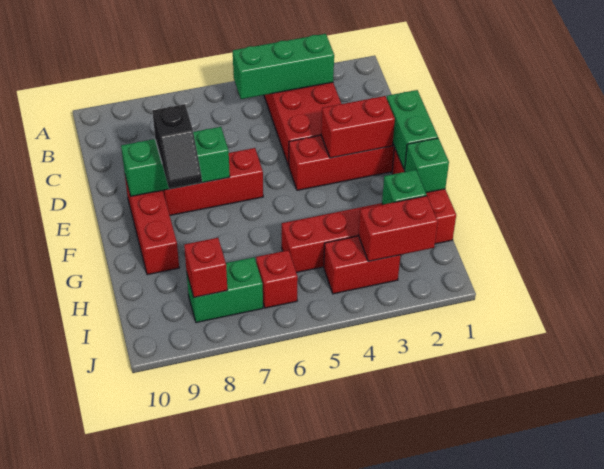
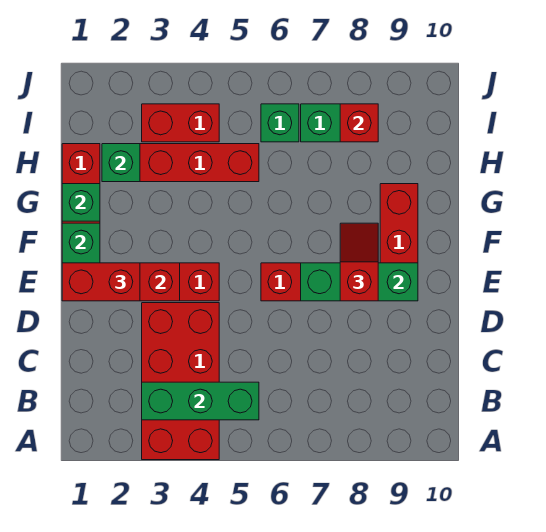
black slope E8:F8 level 3 top E -> red slope E8:F8 level 3 top E
red brick I2:I3 level 2 -> red brick E1:E2 level 3
red brick I6 level 1 -> green brick I6 level 1

